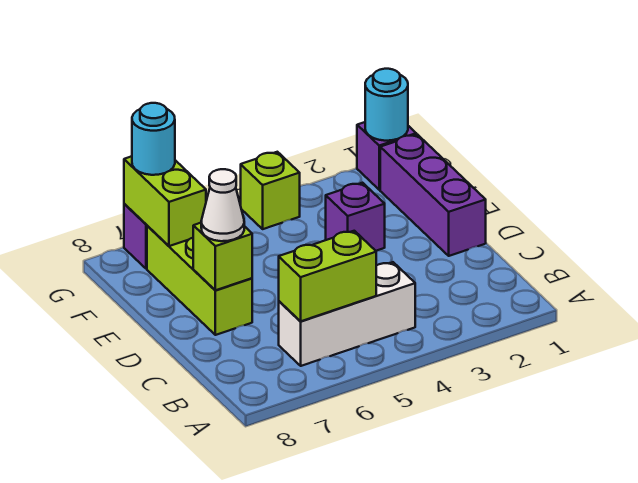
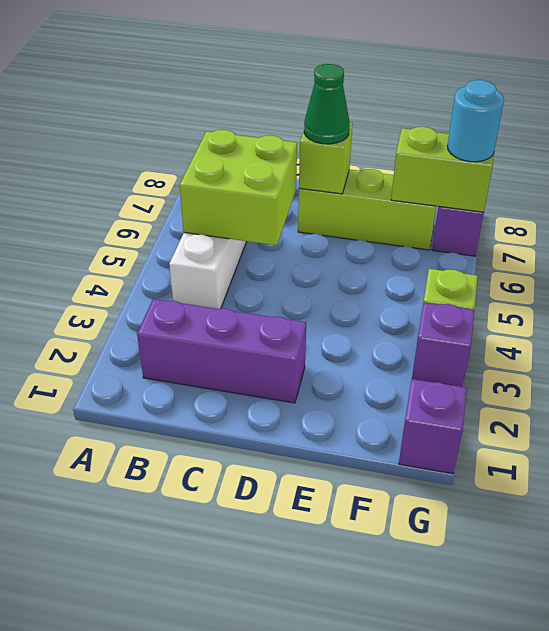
lime brick B5:B6 level 2 -> lime brick B5:C6 level 2
purple brick D1:F1 level 1 -> purple brick B2:D2 level 1
white cone D7 level 3 -> green cone D7 level 3
purple brick E3 level 1 -> purple brick G3 level 1
cyan round brick G1 level 2 -> none

